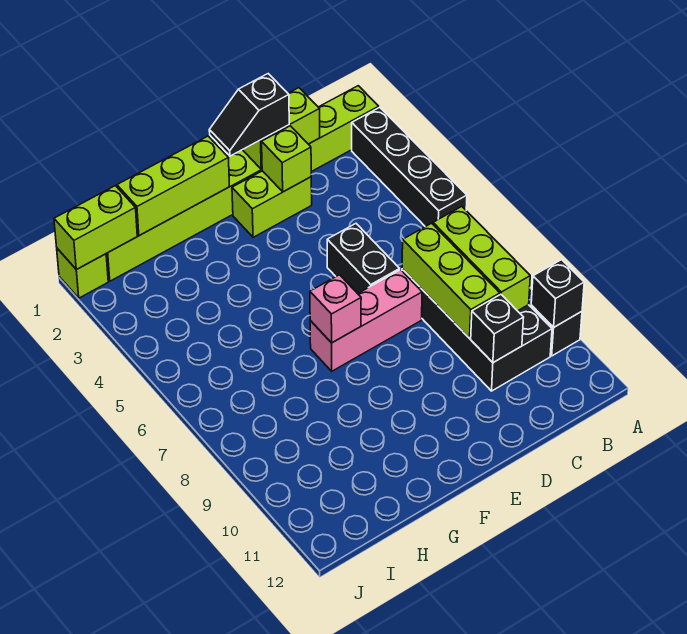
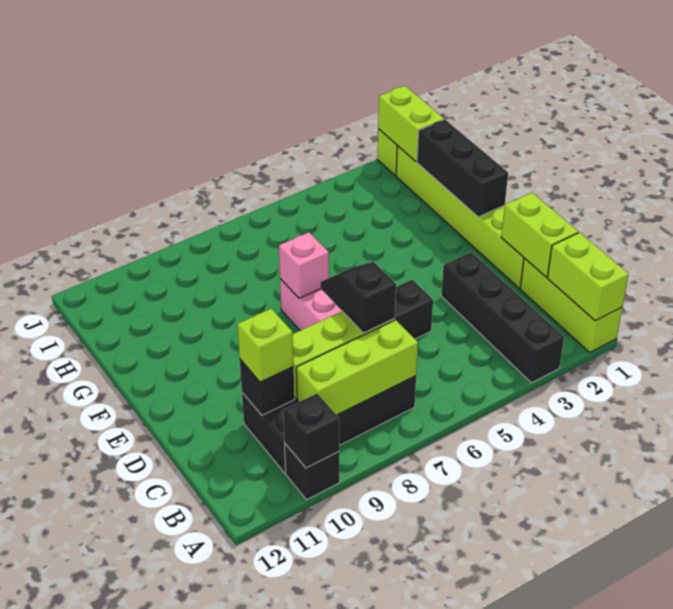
black brick A2:A5 level 1 -> black brick A3:D3 level 1
black slope D1:E1 level 3 top D -> black slope C7:D7 level 3 top C
lime brick D2:E2 level 1 -> lime brick A1:B1 level 2
lime brick D2 level 2 -> lime brick C10 level 3
lime brick F1:H1 level 2 -> black brick F1:H1 level 2

